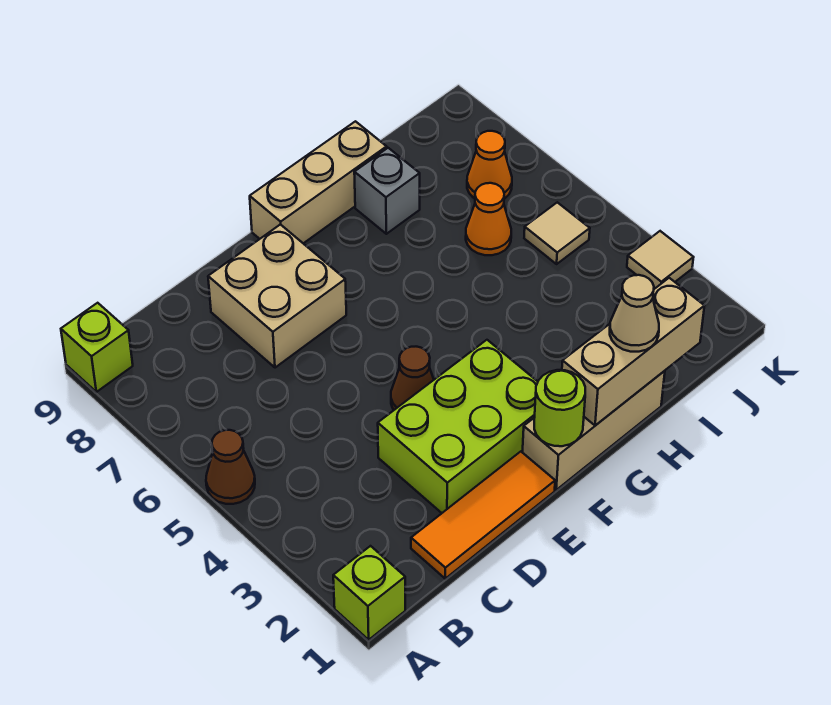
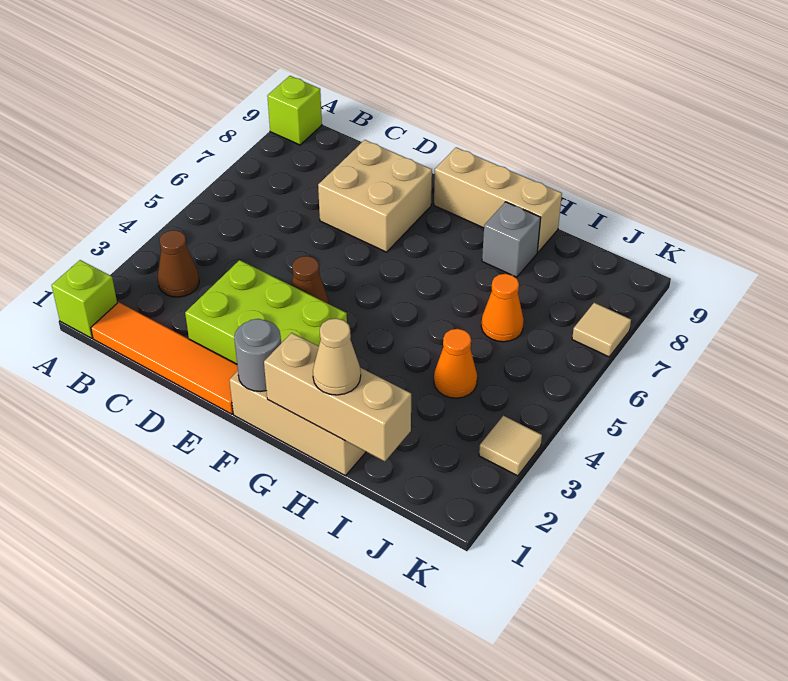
brown cone A5 level 1 -> brown cone B3 level 1
orange tile C1:E1 level 1 -> orange tile B1:E1 level 1
lime round brick F1 level 2 -> grey round brick F1 level 2
tan tile J5 level 1 -> tan tile K7 level 1
orange cone J7 level 1 -> orange cone I4 level 1

